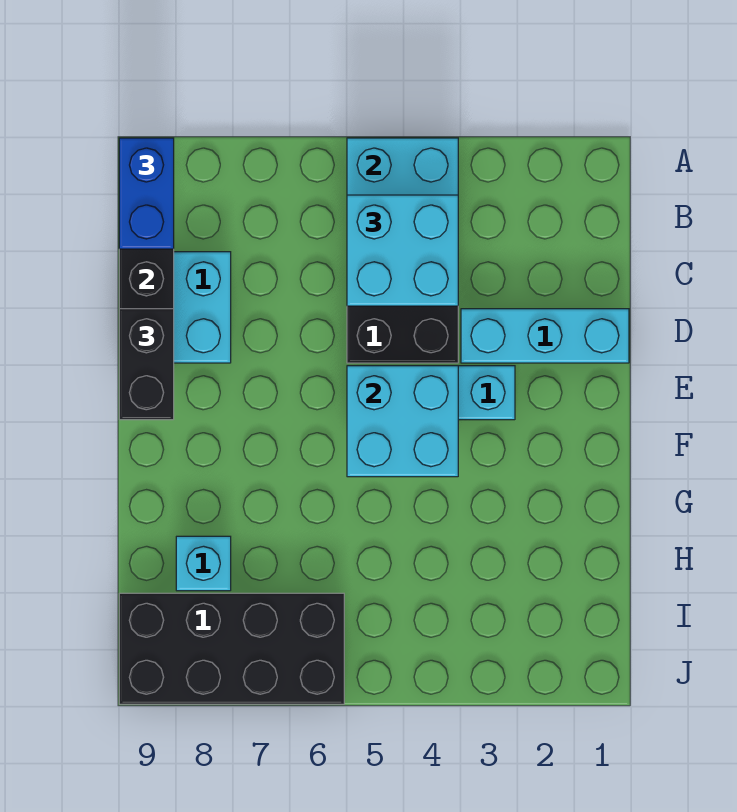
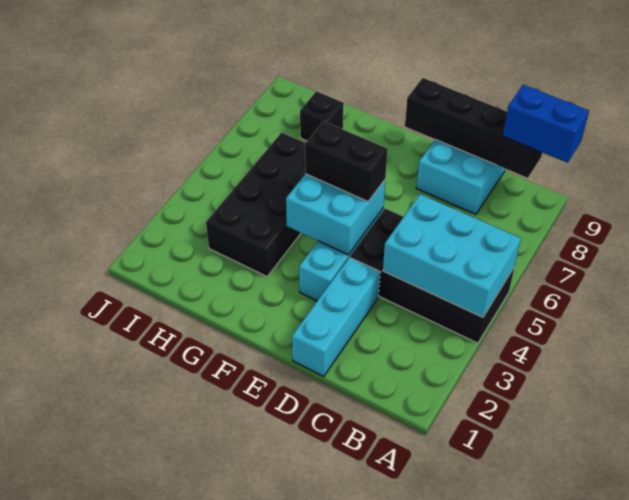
cyan brick B4:C5 level 3 -> none
black brick D9:E9 level 3 -> black brick E5:F5 level 3
cyan brick H8 level 1 -> black brick H8 level 1
black brick I6:J9 level 1 -> black brick G3:H6 level 1

